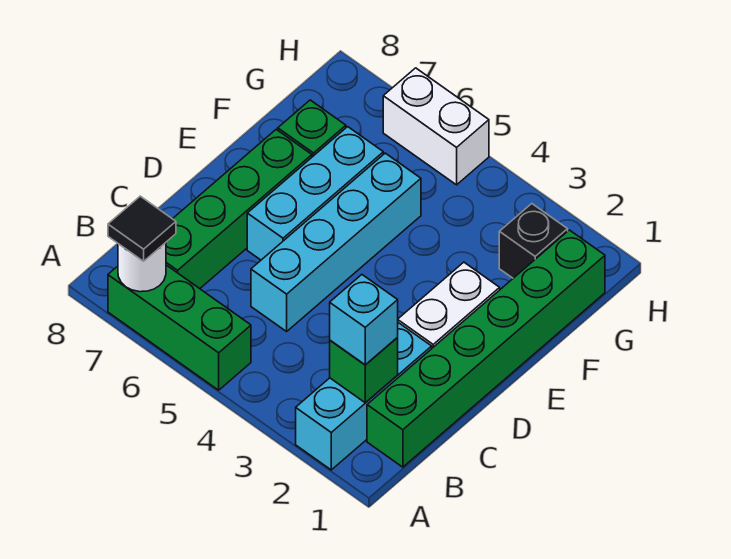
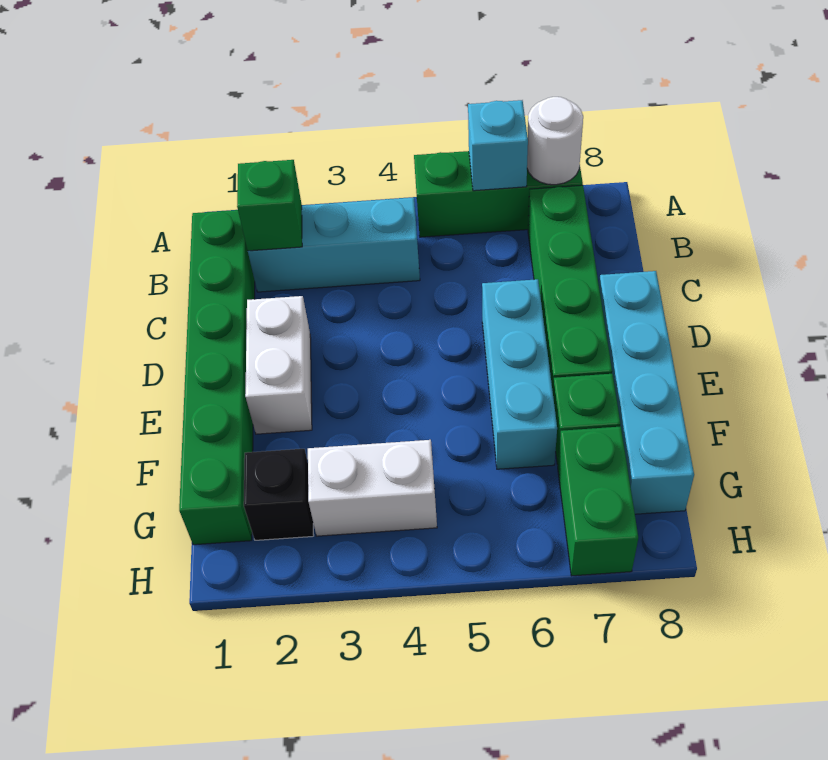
cyan brick A2:C2 level 1 -> cyan brick B2:B4 level 1
black tile A7 level 3 -> none
cyan brick B2 level 3 -> cyan brick A6 level 2
cyan brick C5:F5 level 1 -> cyan brick D8:G8 level 1
none -> green brick G7:H7 level 1
white brick H5:H6 level 1 -> white brick G3:G4 level 1

